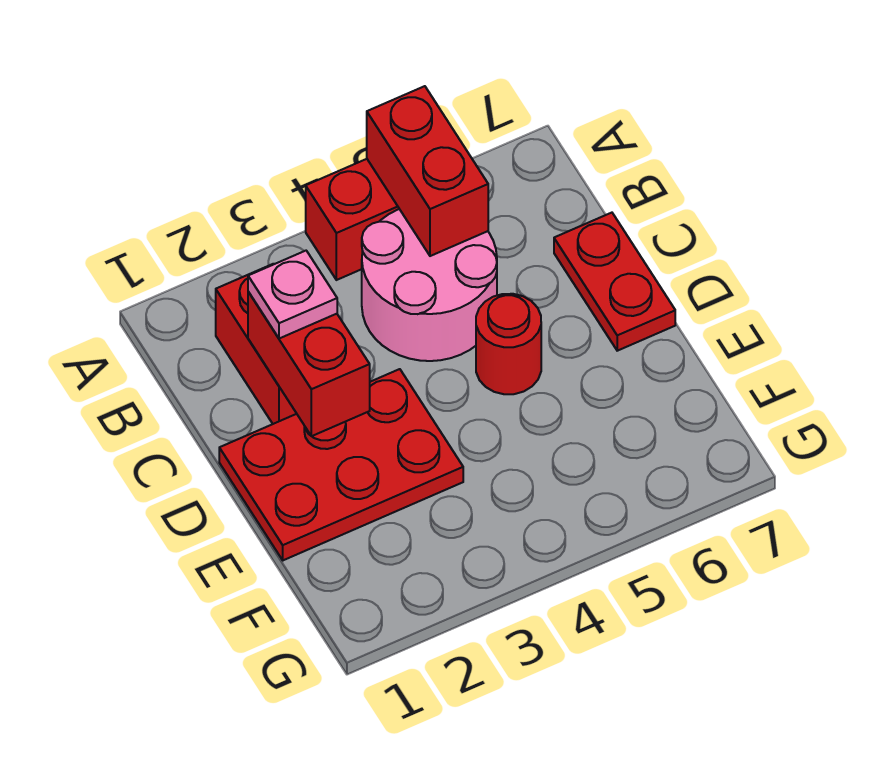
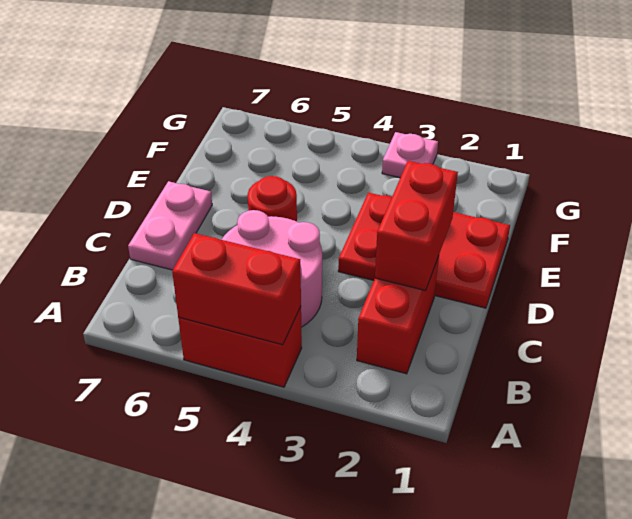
red brick A5:B5 level 2 -> red brick A4:A5 level 2
pink plate C2 level 3 -> pink plate G3 level 1
red plate C7:D7 level 1 -> pink plate C7:D7 level 1

